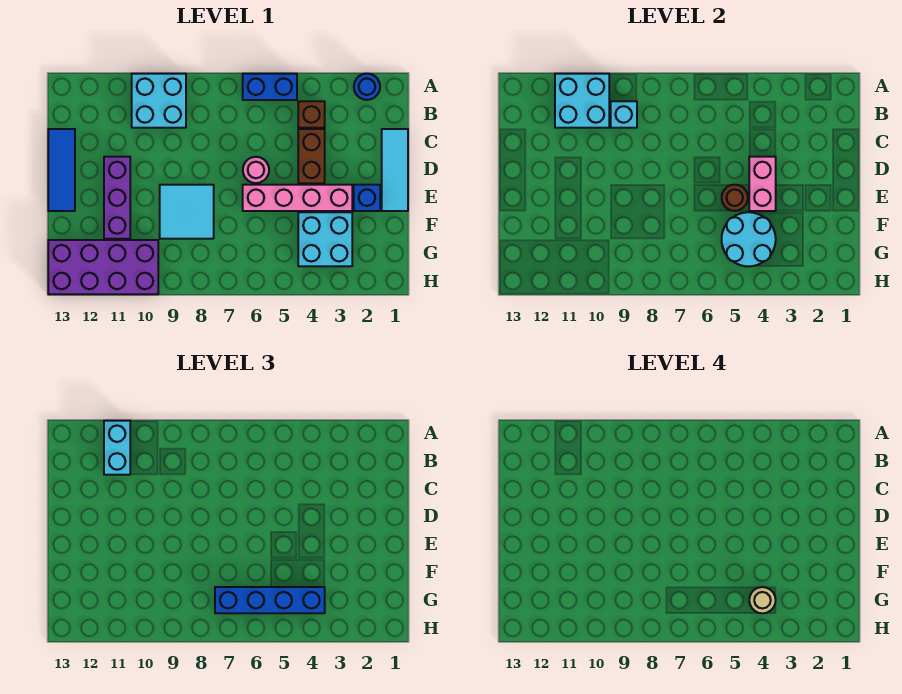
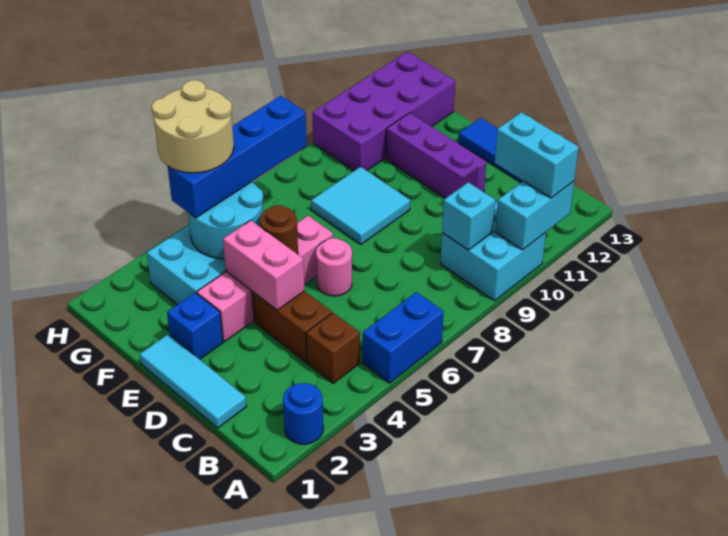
cyan brick A10:B11 level 2 -> cyan brick A10:A11 level 2
tan round brick G4 level 4 -> tan round brick G4:H5 level 4

